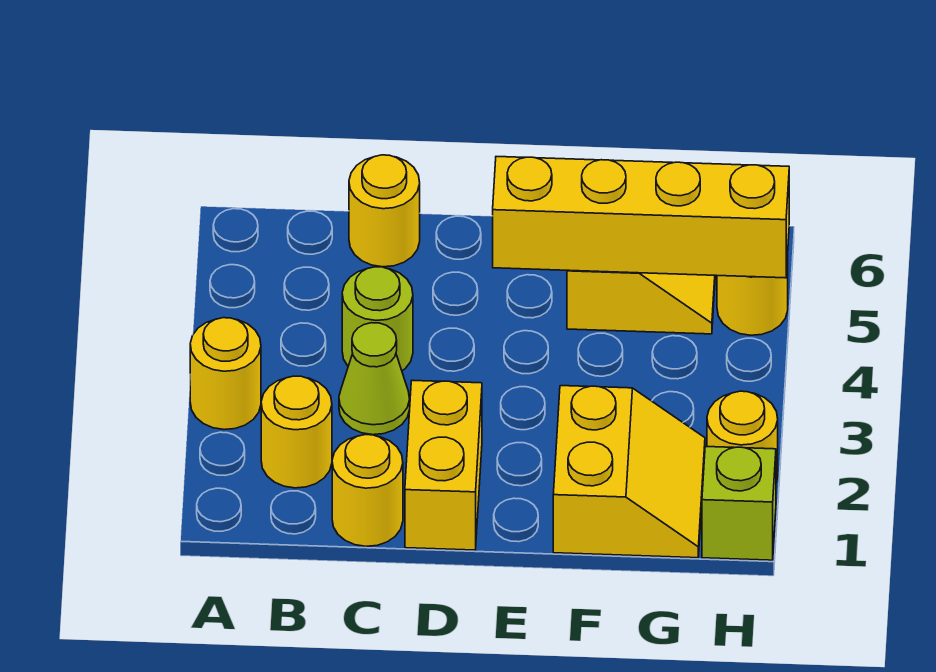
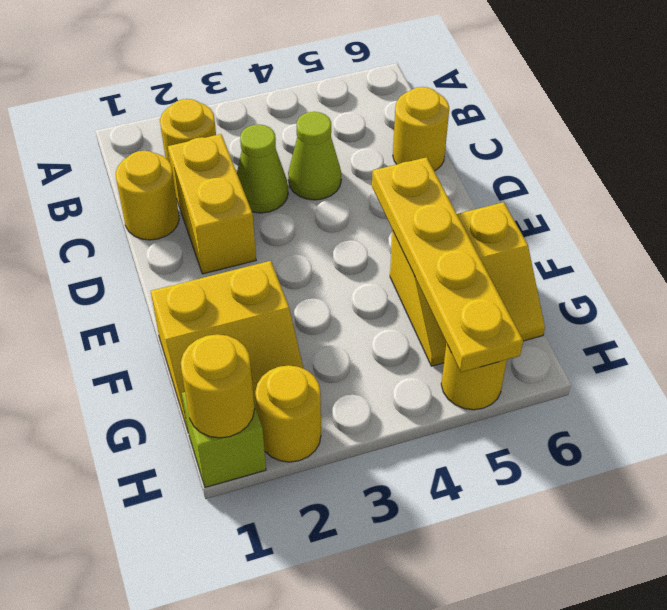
yellow round brick A3 level 1 -> yellow round brick H1 level 2
lime round brick C4 level 1 -> lime cone C4 level 1
yellow brick D1:D2 level 1 -> yellow brick C2:D2 level 1
yellow brick E5:H5 level 2 -> yellow plate E5:H5 level 2

